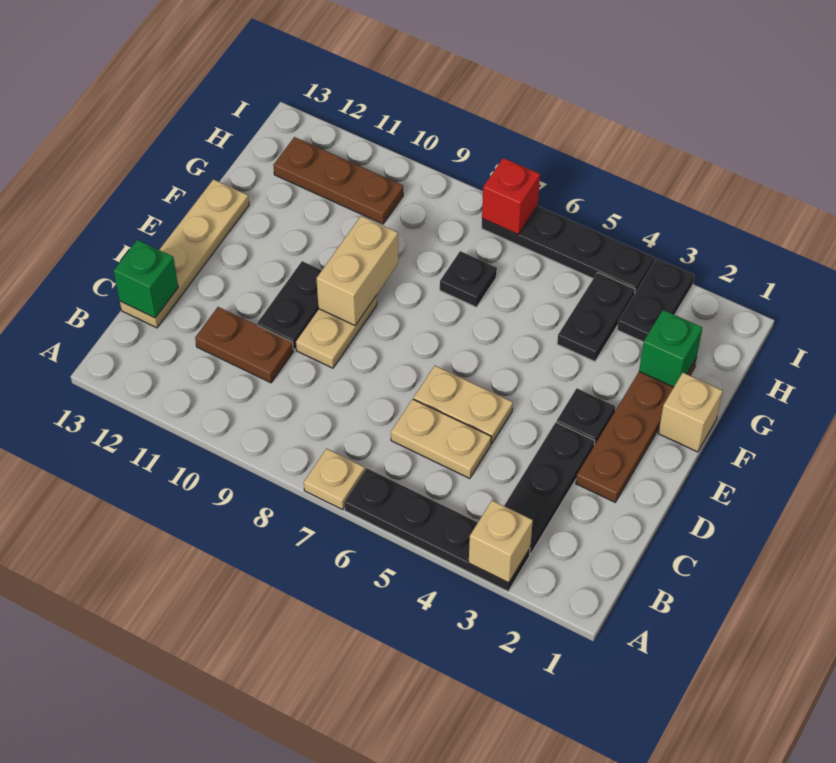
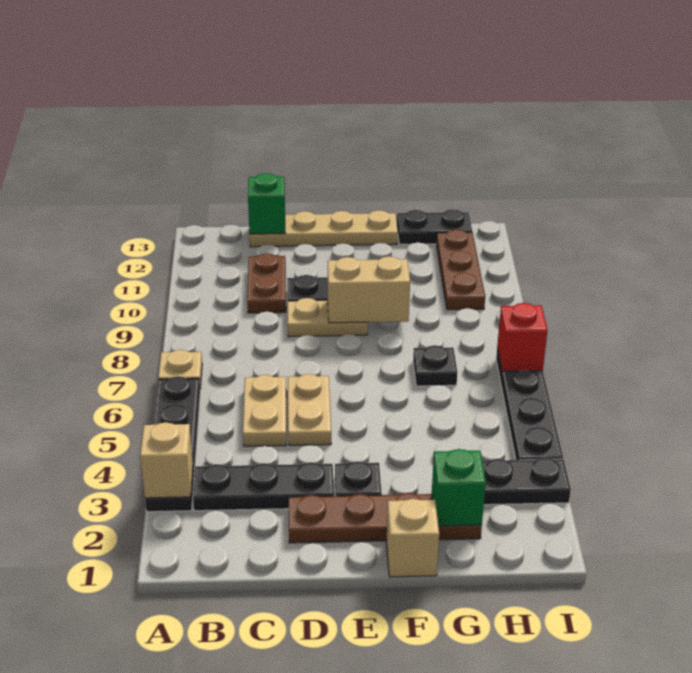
black plate G4:H4 level 1 -> black plate G13:H13 level 1

